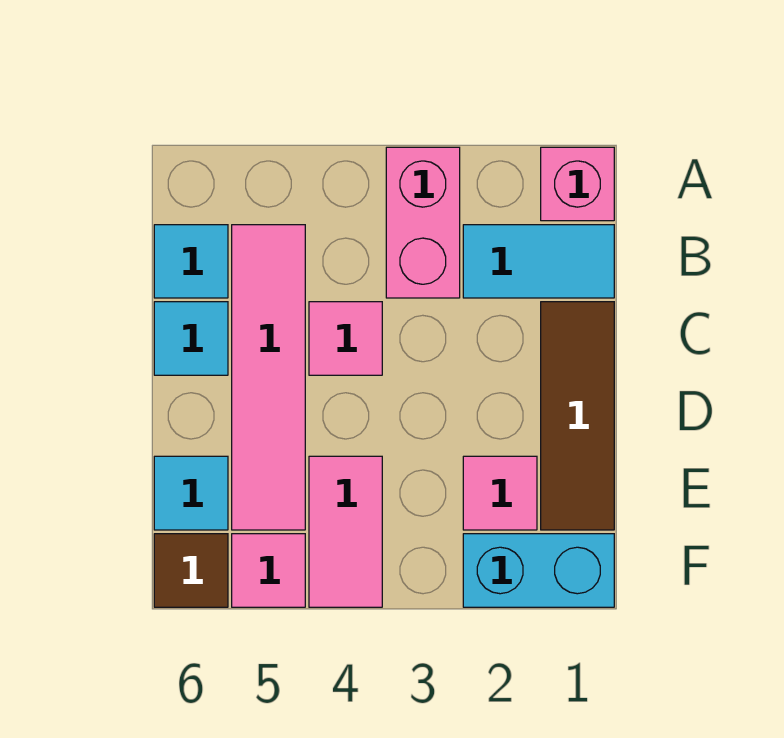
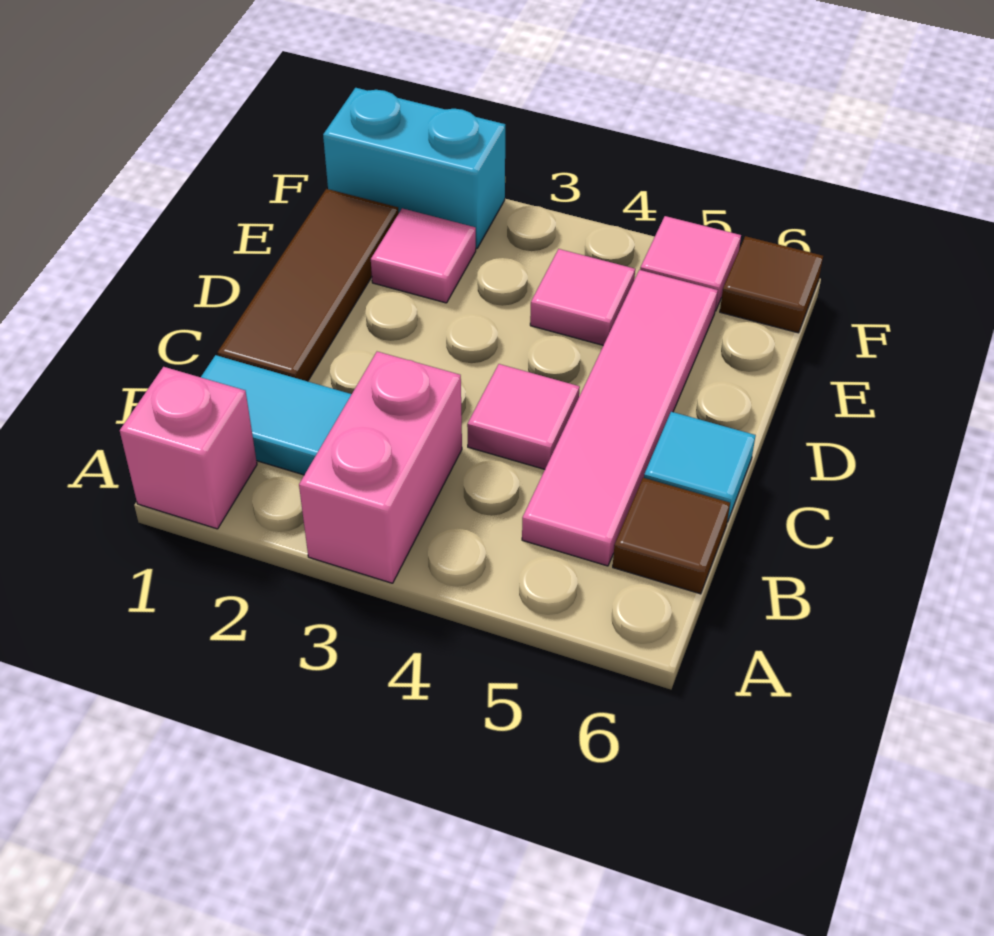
cyan tile B6 level 1 -> brown tile B6 level 1
pink tile E4:F4 level 1 -> pink tile E4 level 1
cyan tile E6 level 1 -> none

